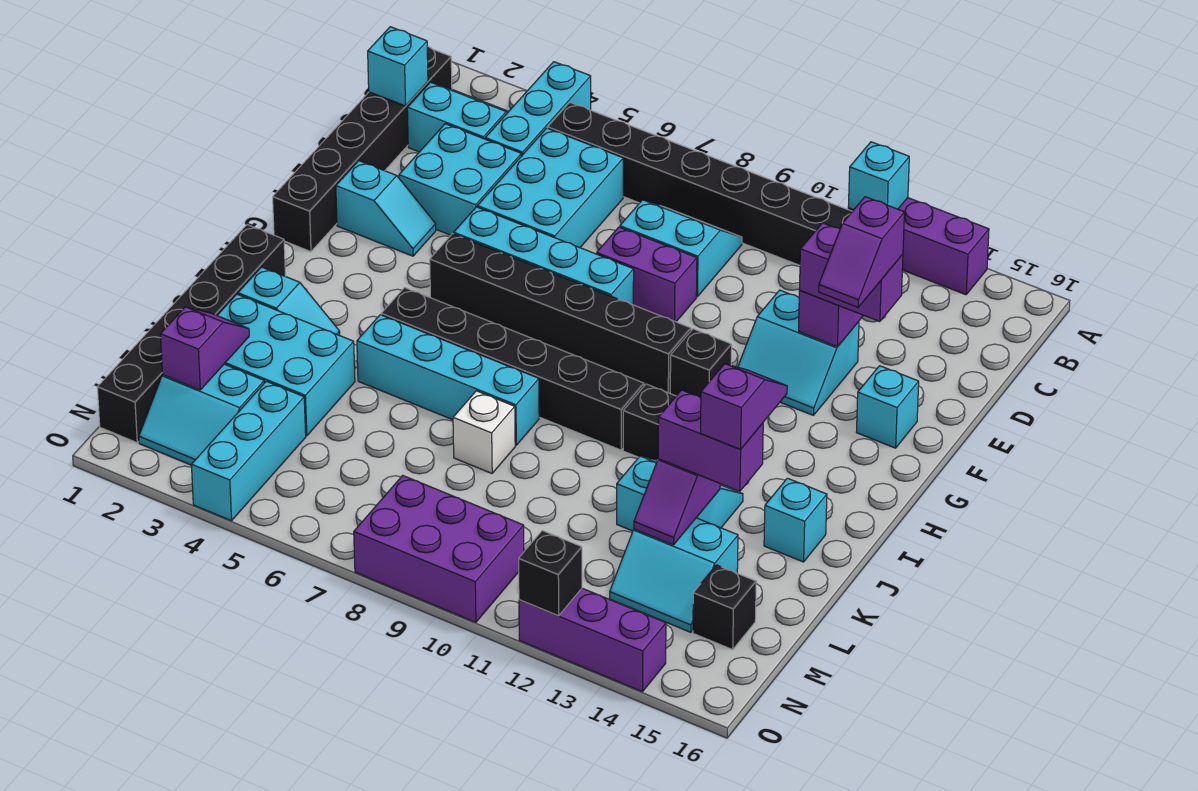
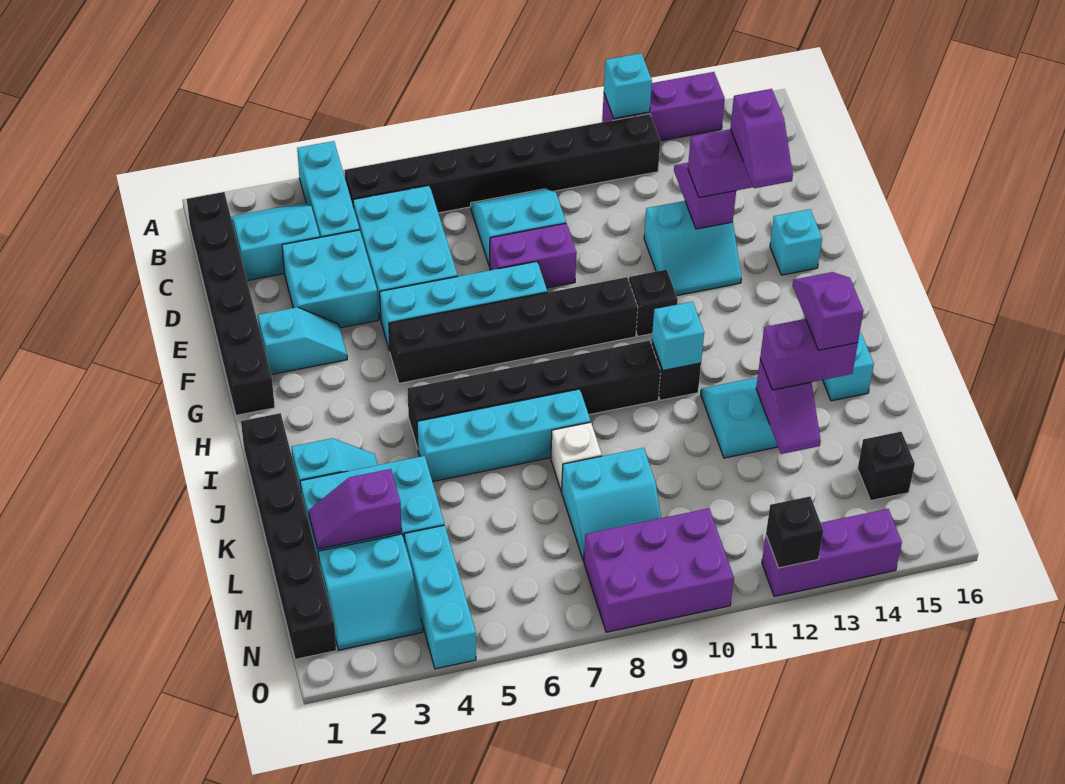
cyan brick C1 level 2 -> cyan brick I11 level 2
purple slope L2:M2 level 2 top M -> purple slope L2:L3 level 2 top 3
cyan slope L13:M14 level 1 top L -> cyan slope L8:M9 level 1 top L

